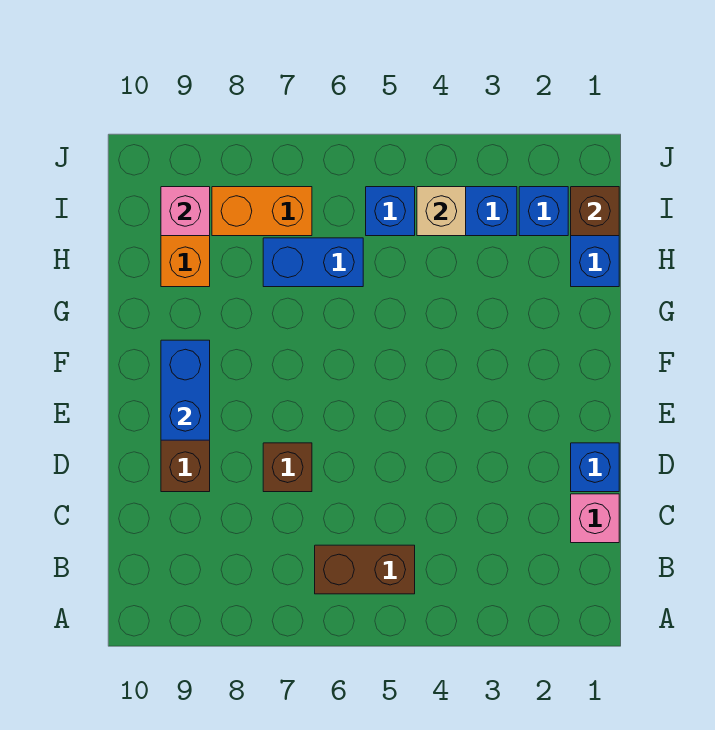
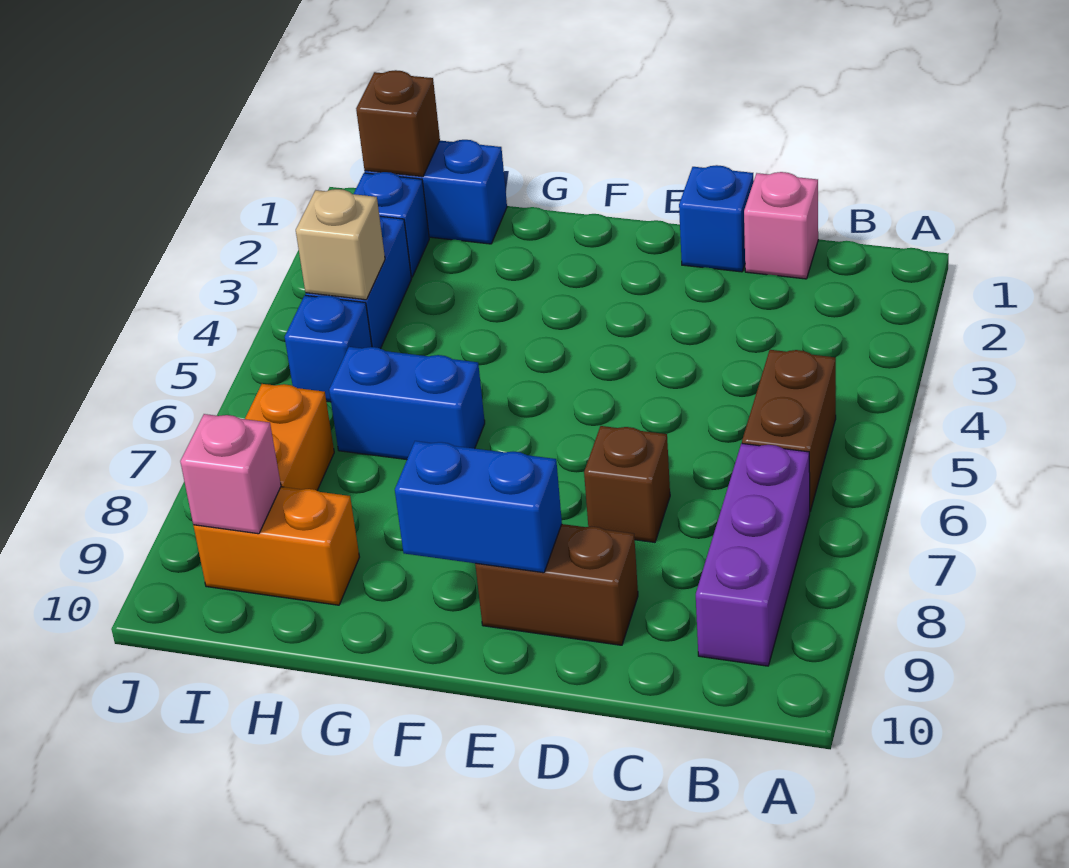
none -> purple brick B7:B9 level 1
blue brick H6:H7 level 1 -> blue brick G6:H6 level 1

